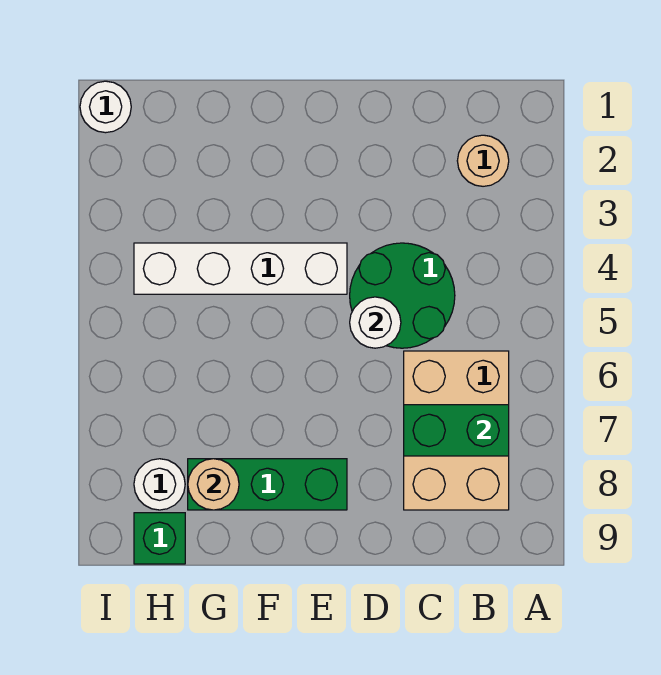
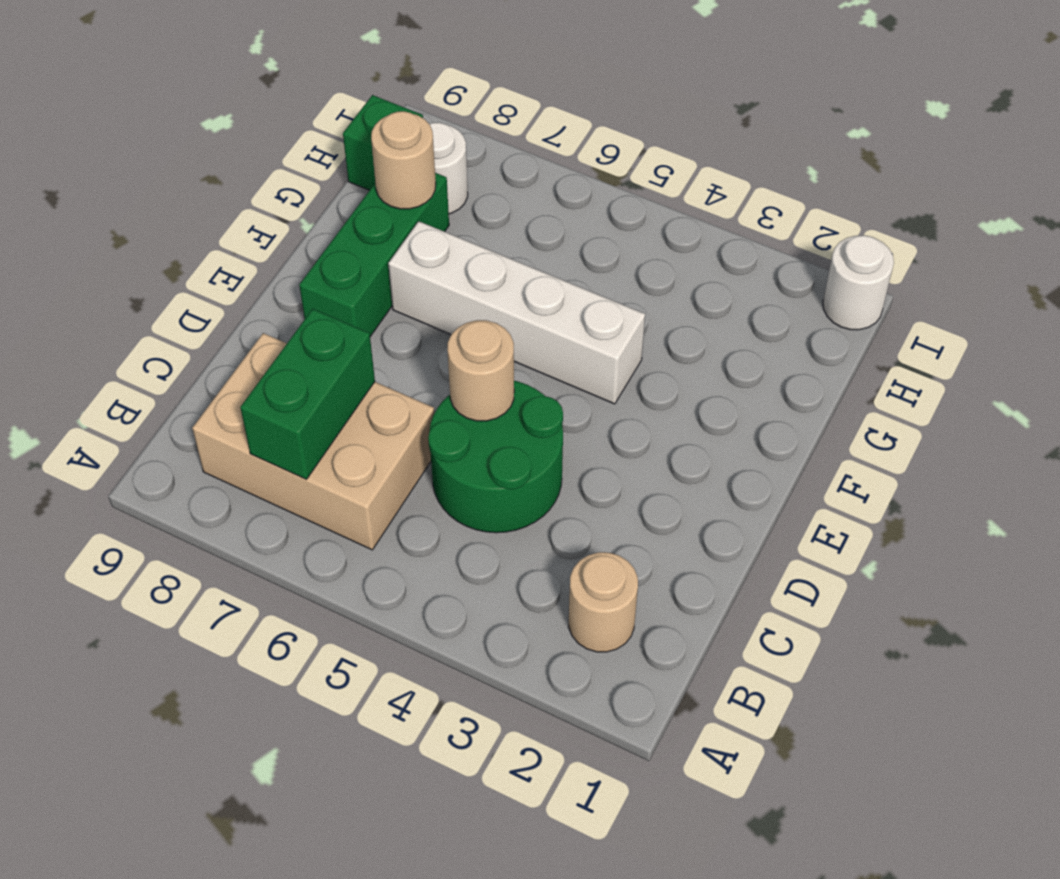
white round brick D5 level 2 -> tan round brick D5 level 2
white brick E4:H4 level 1 -> white brick F4:F7 level 1

